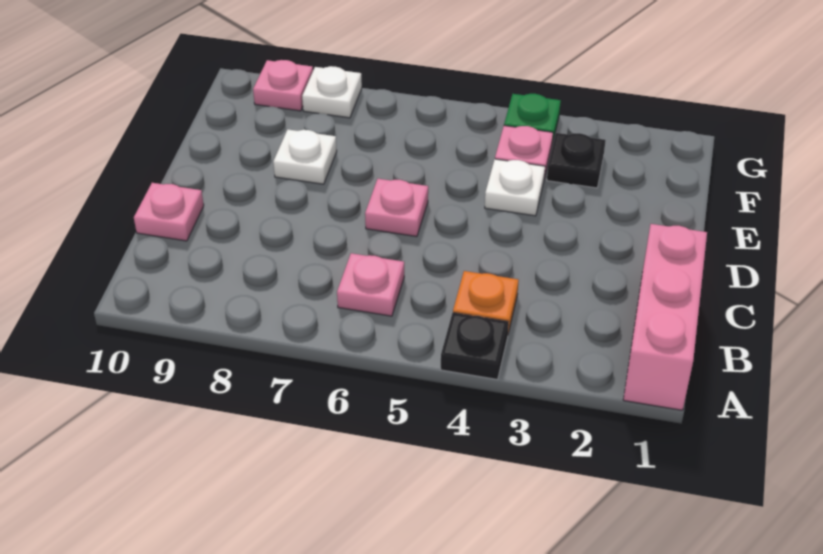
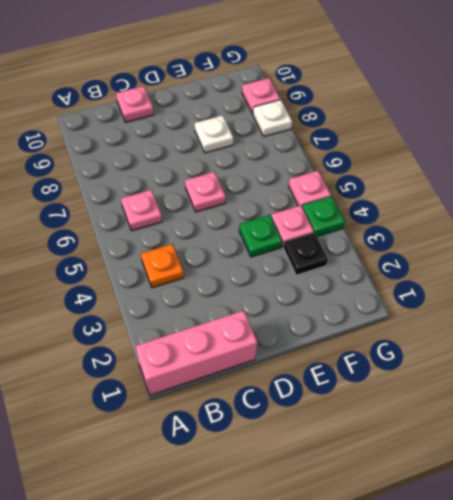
black plate A4 level 1 -> none
white plate E4 level 1 -> green plate E4 level 1
none -> pink plate G5 level 1

